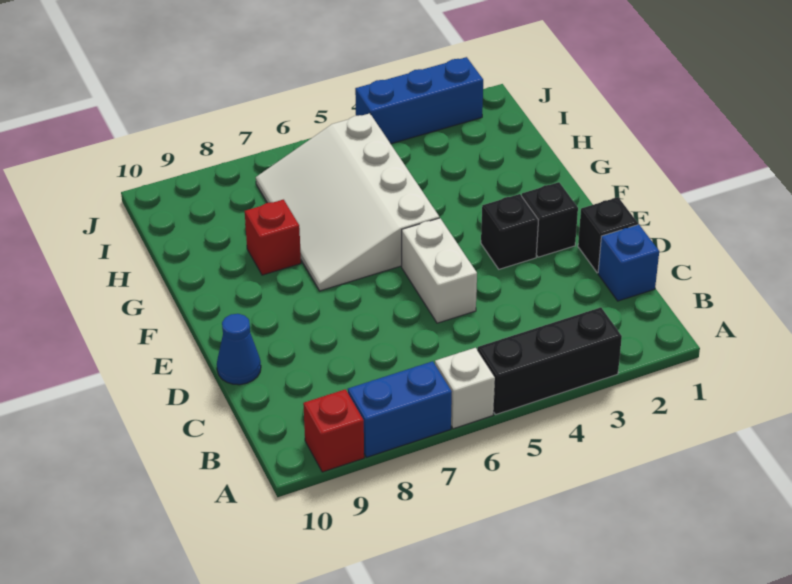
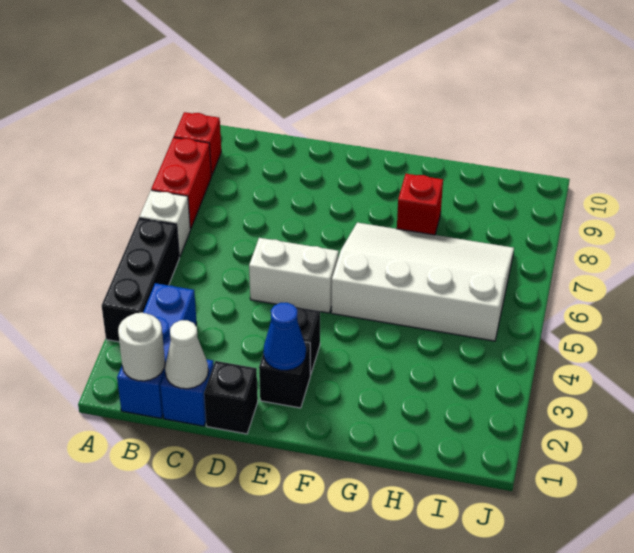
blue brick A7:A8 level 1 -> red brick A7:A8 level 1
none -> white round brick B1 level 2
none -> white cone C1 level 2
blue cone D10 level 1 -> blue cone E2 level 2
blue brick J2:J4 level 1 -> blue brick B1:B3 level 1

